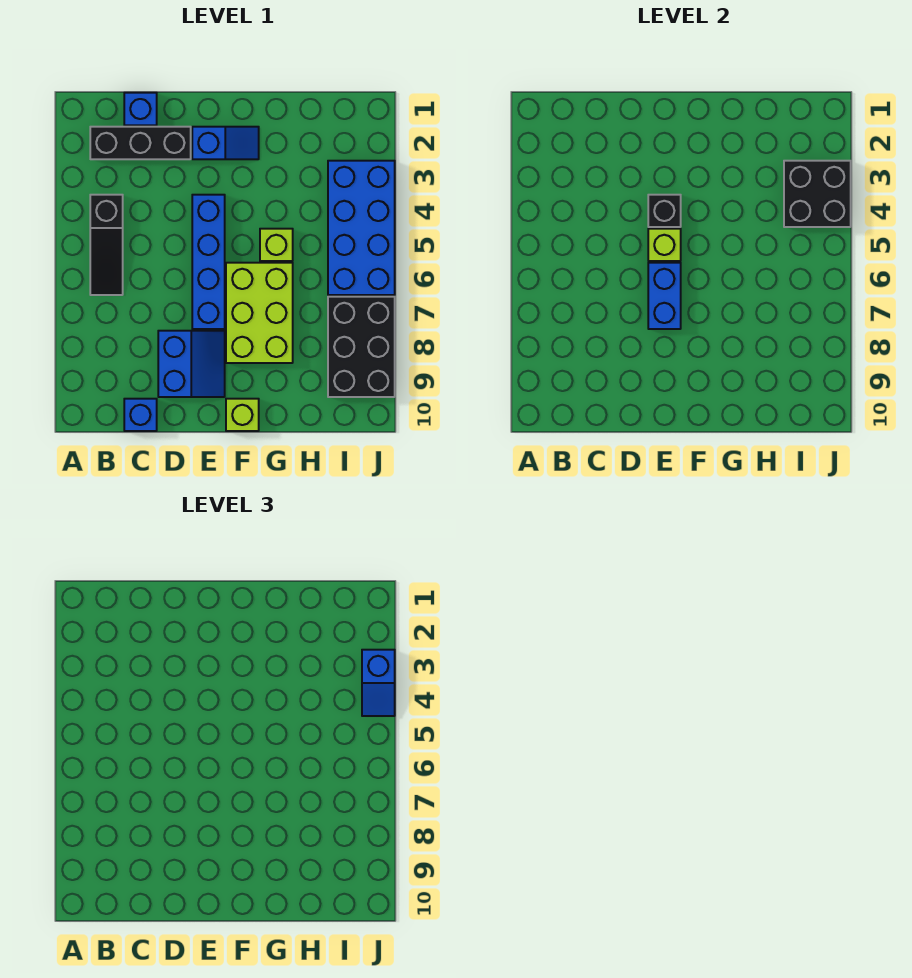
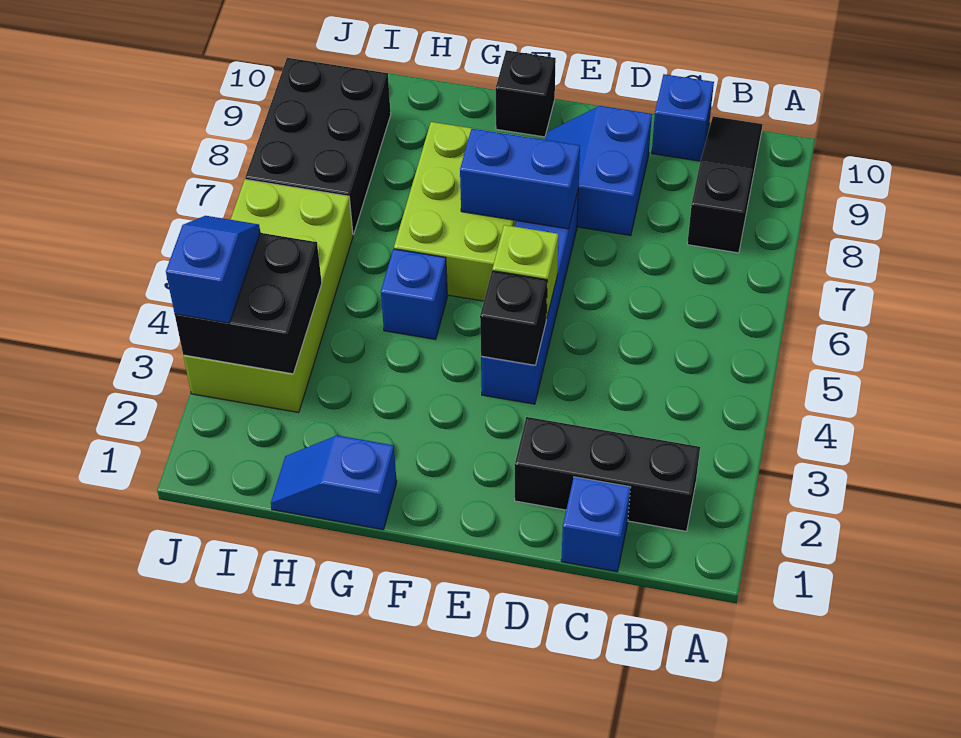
black slope B4:B6 level 1 top 4 -> black slope B8:B10 level 1 top 8
blue slope E2:F2 level 1 top E -> blue slope G1:H1 level 1 top G
blue brick E6:E7 level 2 -> blue brick E7:F7 level 2
lime brick F10 level 1 -> black brick F10 level 1
lime brick G5 level 1 -> blue brick G5 level 1
blue brick I3:J6 level 1 -> lime brick I3:J6 level 1

